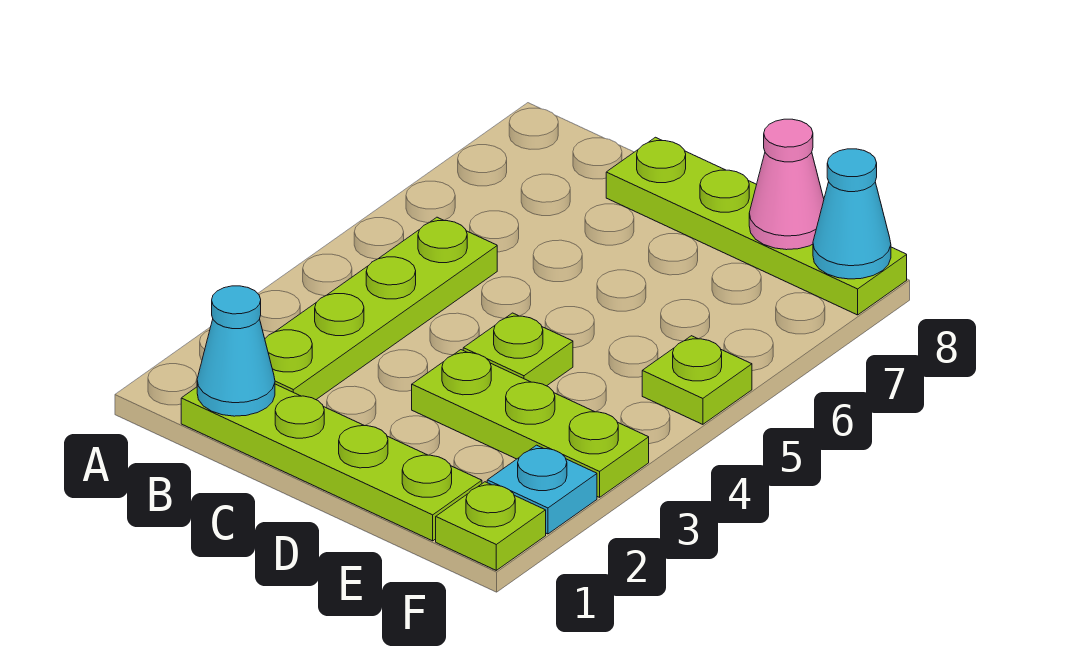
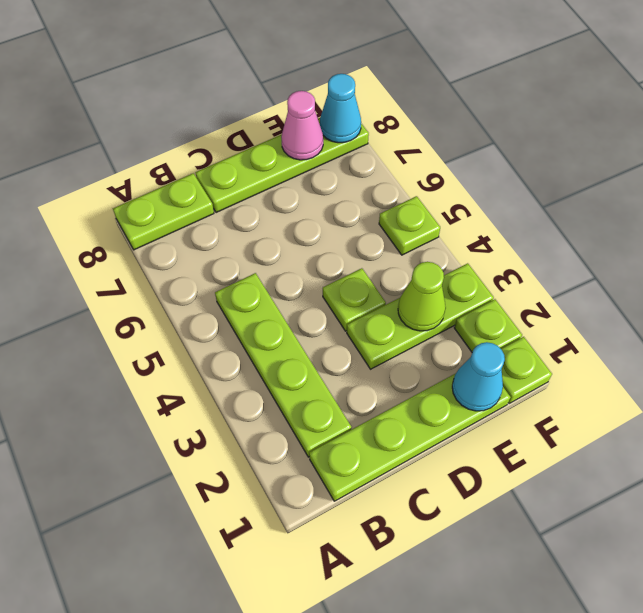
none -> lime plate A8:B8 level 1
cyan cone B1 level 2 -> cyan cone E1 level 2
none -> lime cone E3 level 2
cyan plate F2 level 1 -> lime plate F2 level 1

